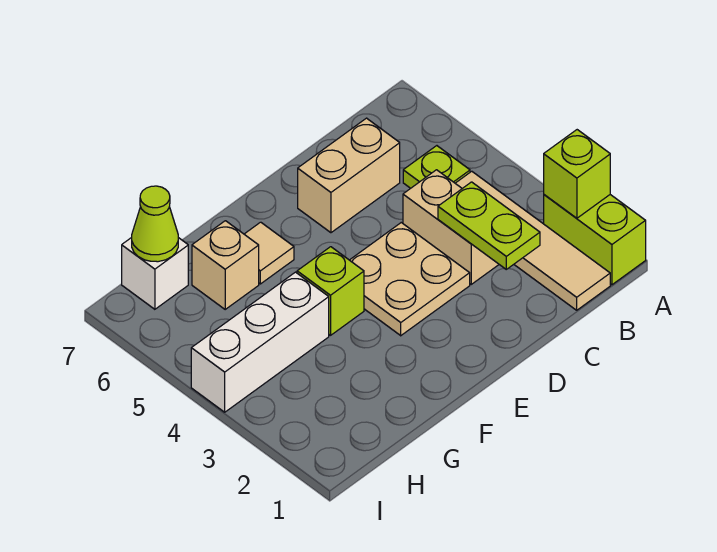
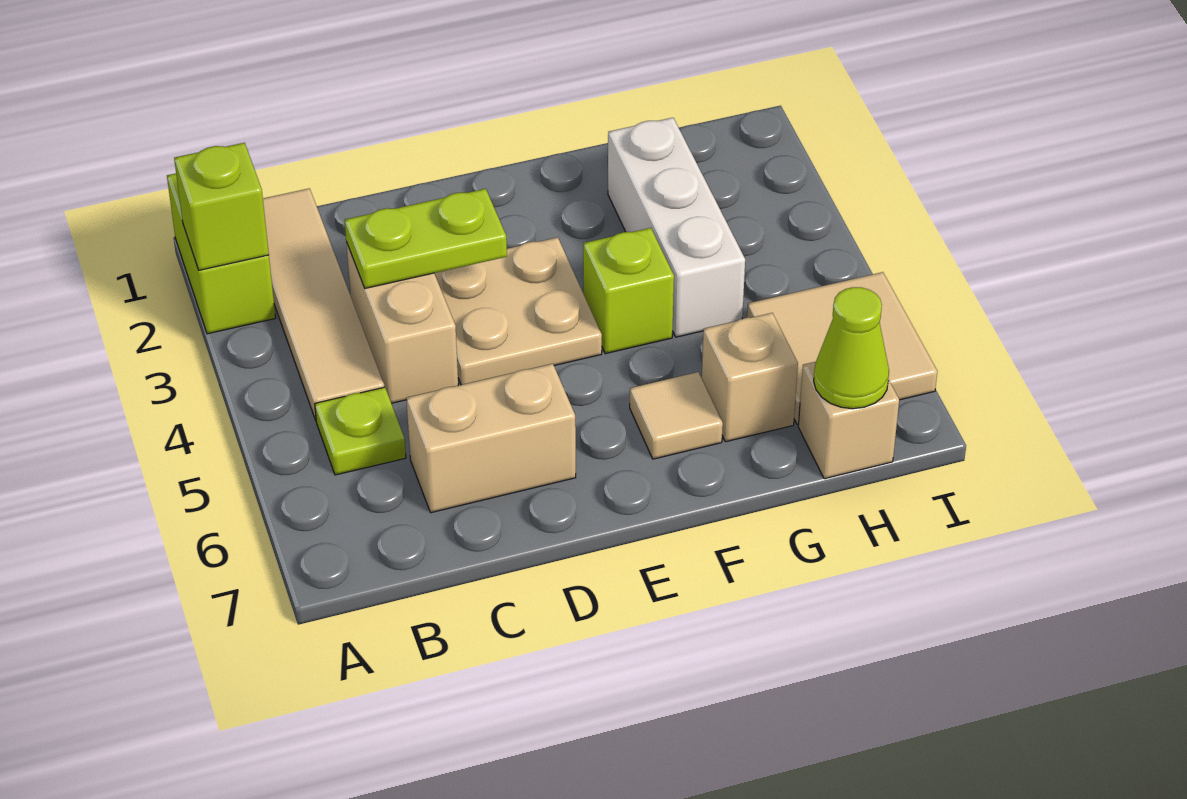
lime plate C2:C3 level 2 -> lime plate C3:D3 level 2
white brick G4:I4 level 1 -> white brick G2:G4 level 1
none -> tan tile H5:I6 level 1
white brick H7 level 1 -> tan brick H7 level 1

